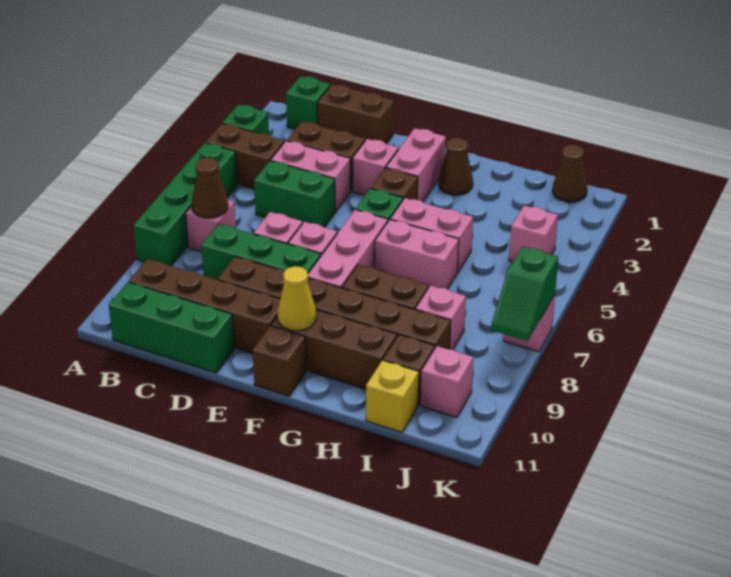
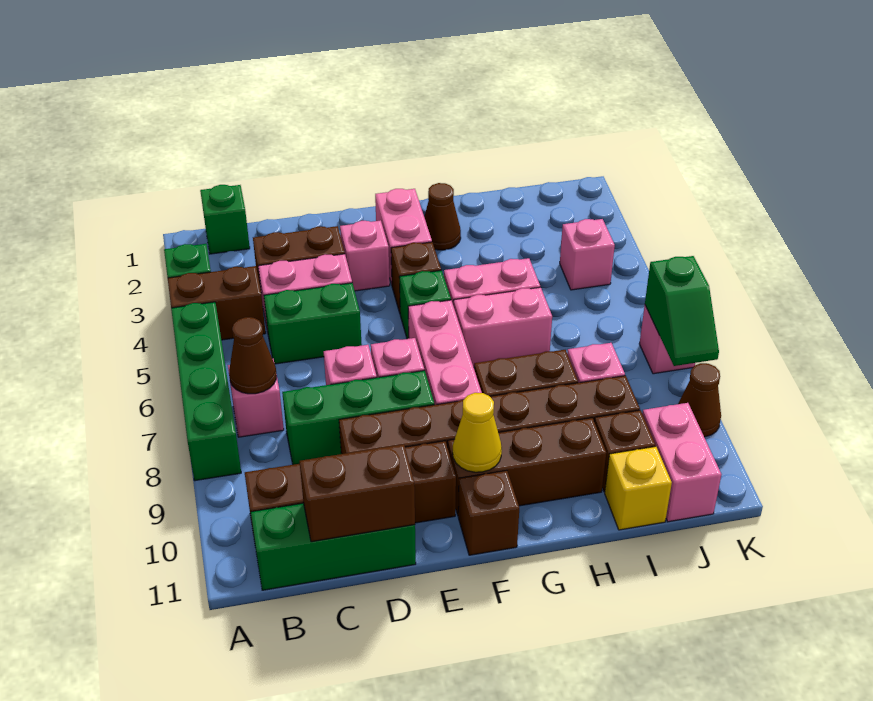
brown brick C1:D1 level 1 -> brown brick C11:D11 level 2
brown cone J1 level 1 -> brown cone K9 level 1
pink brick J10 level 1 -> pink brick J10:J11 level 1

